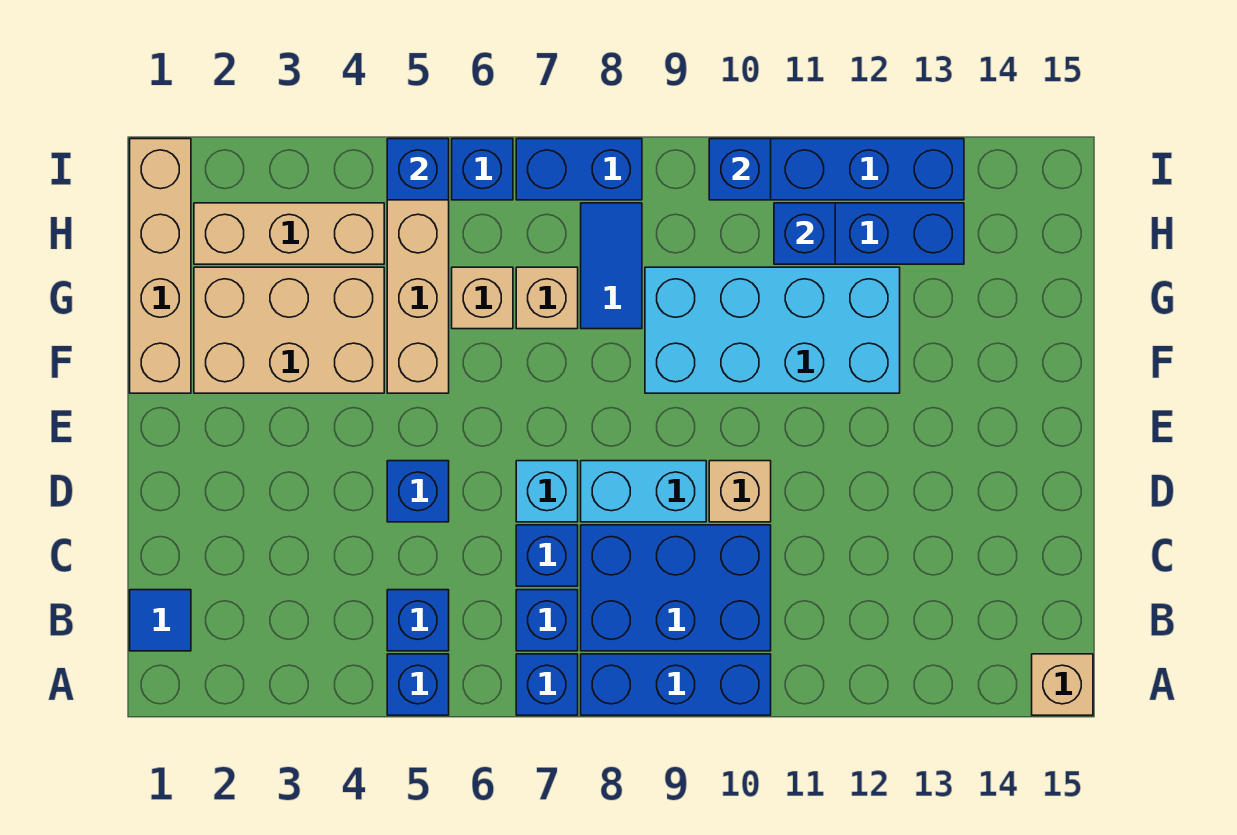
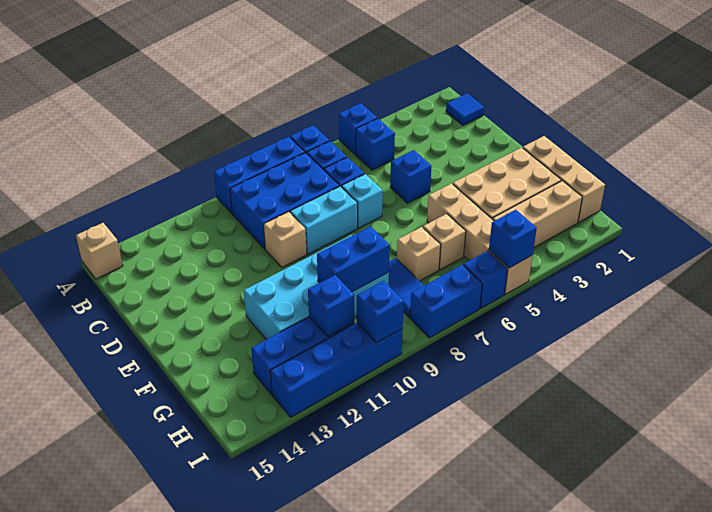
tan brick F1:I1 level 1 -> tan brick F1:H1 level 1
none -> blue brick G9:G10 level 2

